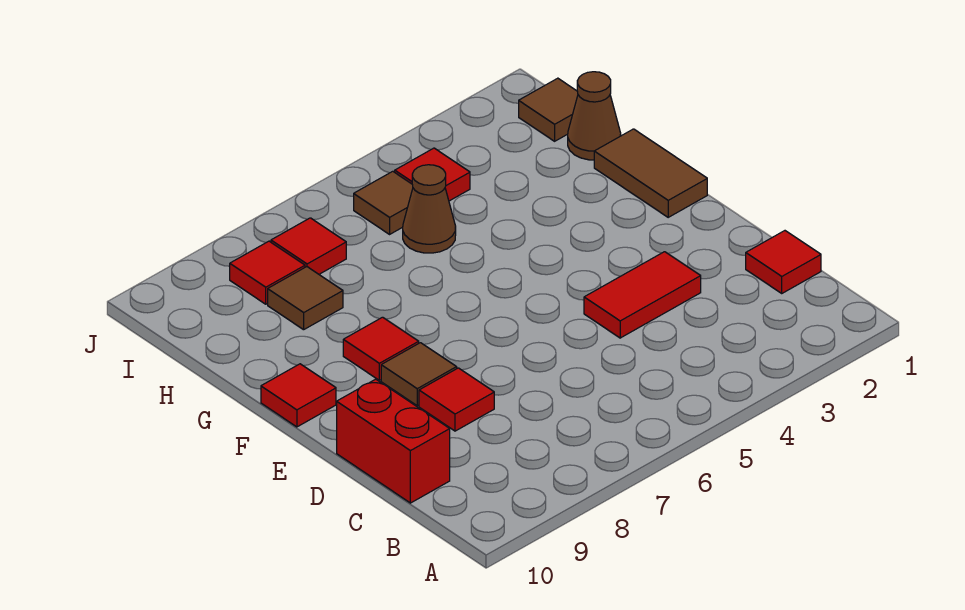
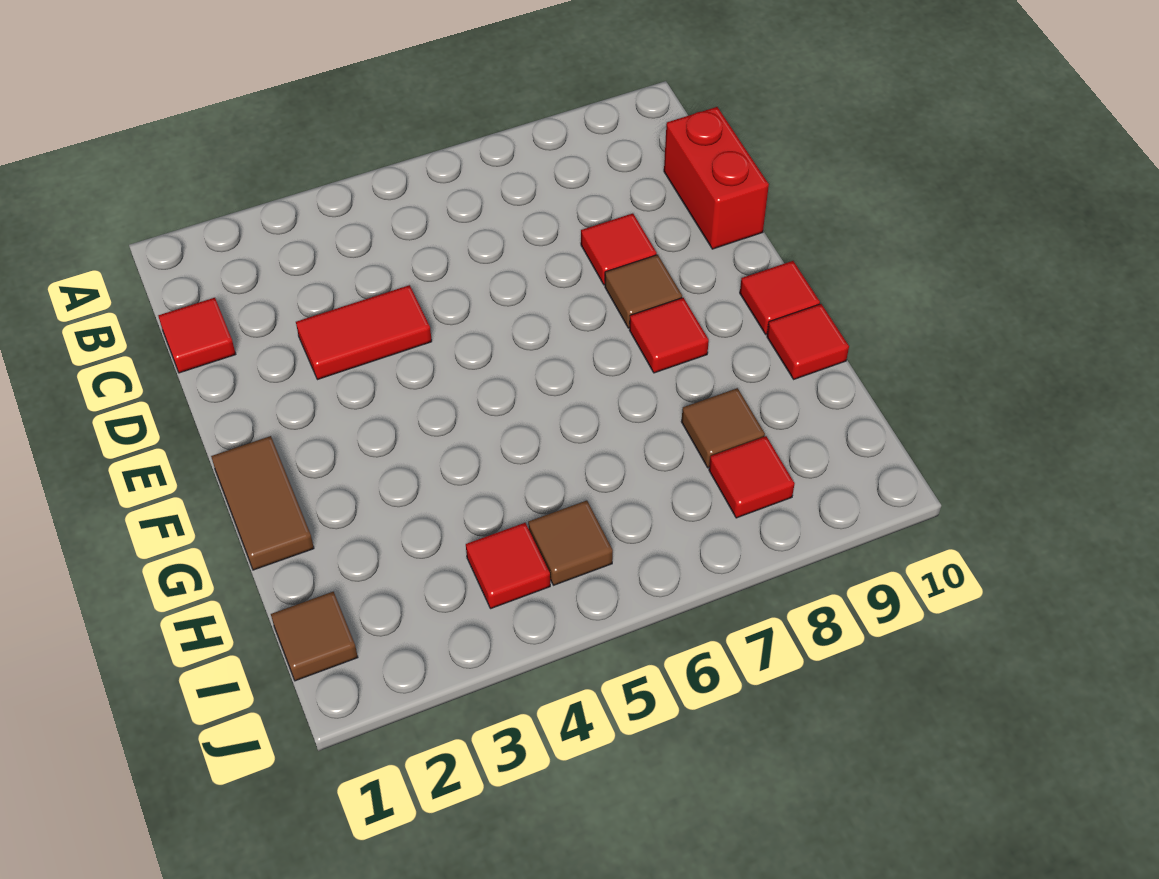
brown cone H1 level 1 -> none
brown cone H5 level 1 -> none
red tile I7 level 1 -> red tile G10 level 1

